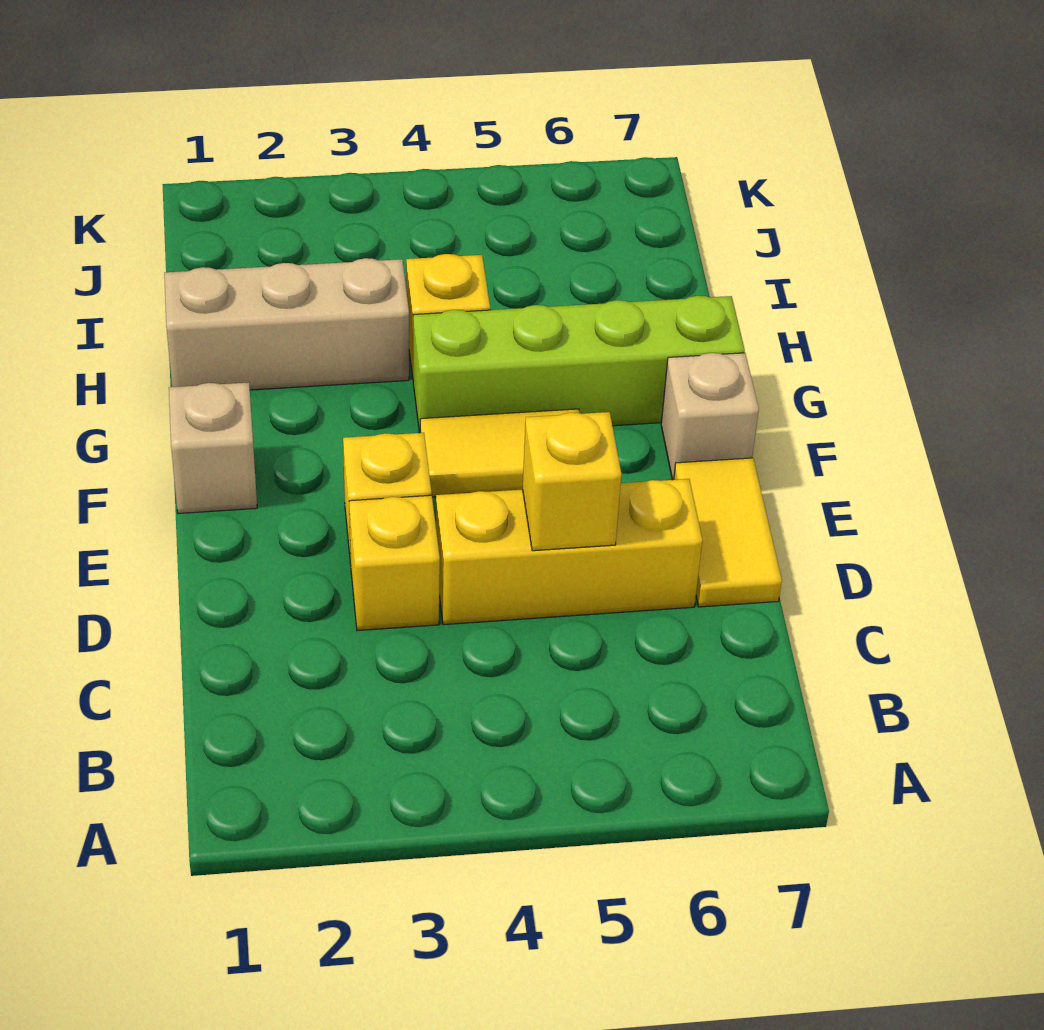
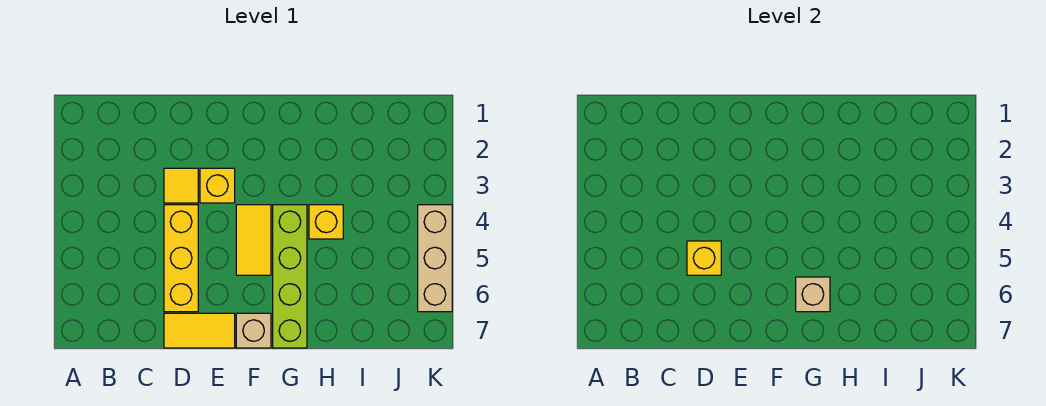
yellow brick D3 level 1 -> yellow tile D3 level 1
tan brick F1 level 1 -> tan brick G6 level 2
tan brick H1:H3 level 1 -> tan brick K4:K6 level 1

